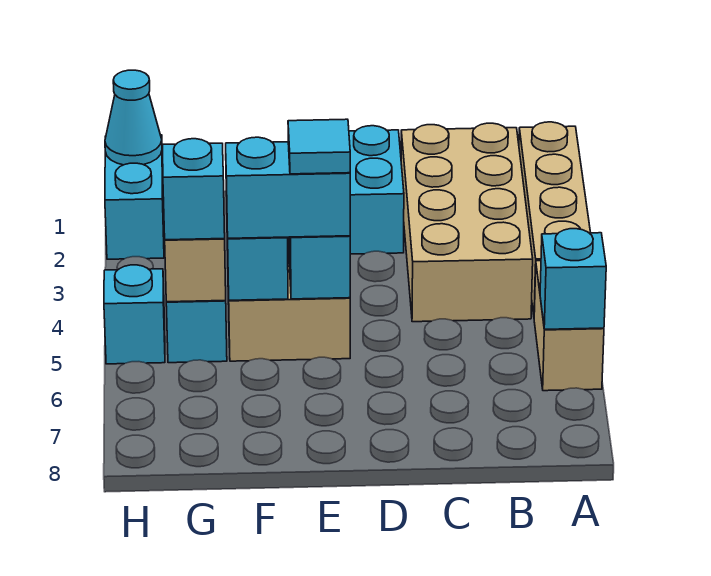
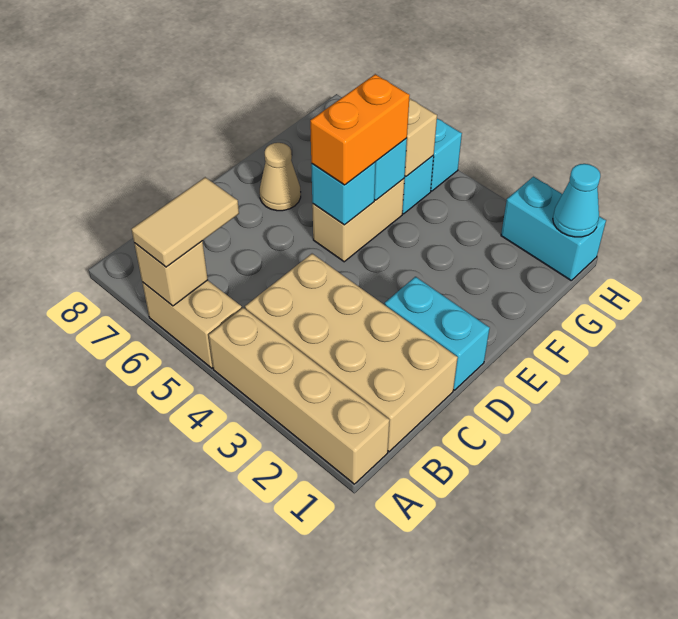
cyan brick A6 level 2 -> tan brick A6 level 2
none -> tan tile A6:B6 level 3
cyan brick E5:F5 level 3 -> orange brick E5:F5 level 3
cyan tile E5 level 4 -> none
none -> tan cone E7 level 1
cyan brick G5 level 3 -> none

